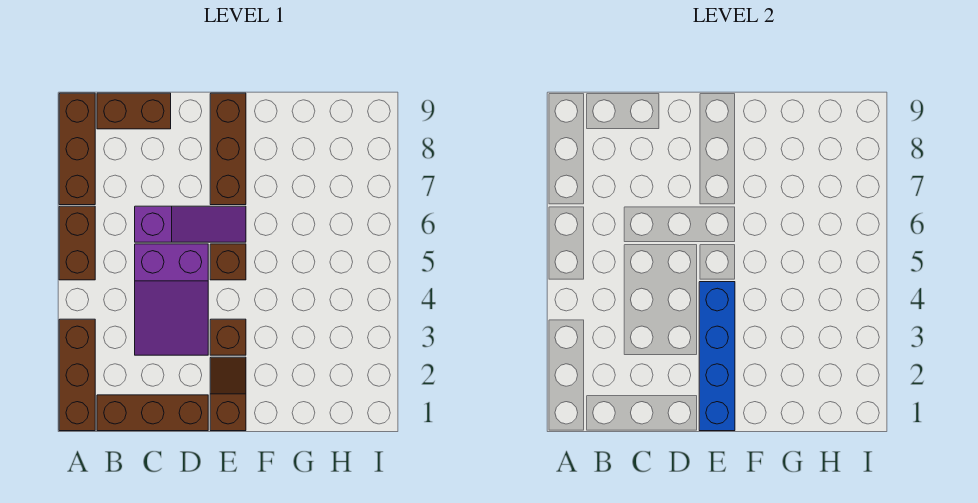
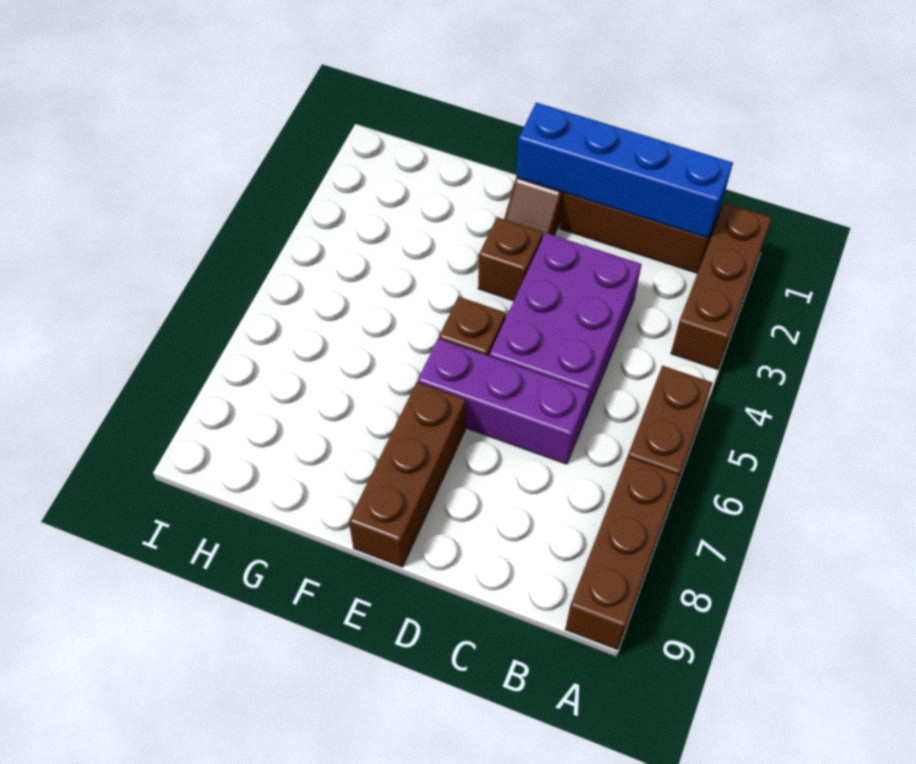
brown brick B9:C9 level 1 -> none
purple slope C3:D5 level 1 top 5 -> purple brick C3:D5 level 1
purple slope C6:E6 level 1 top C -> purple brick C6:E6 level 1
blue brick E1:E4 level 2 -> blue brick B1:E1 level 2

